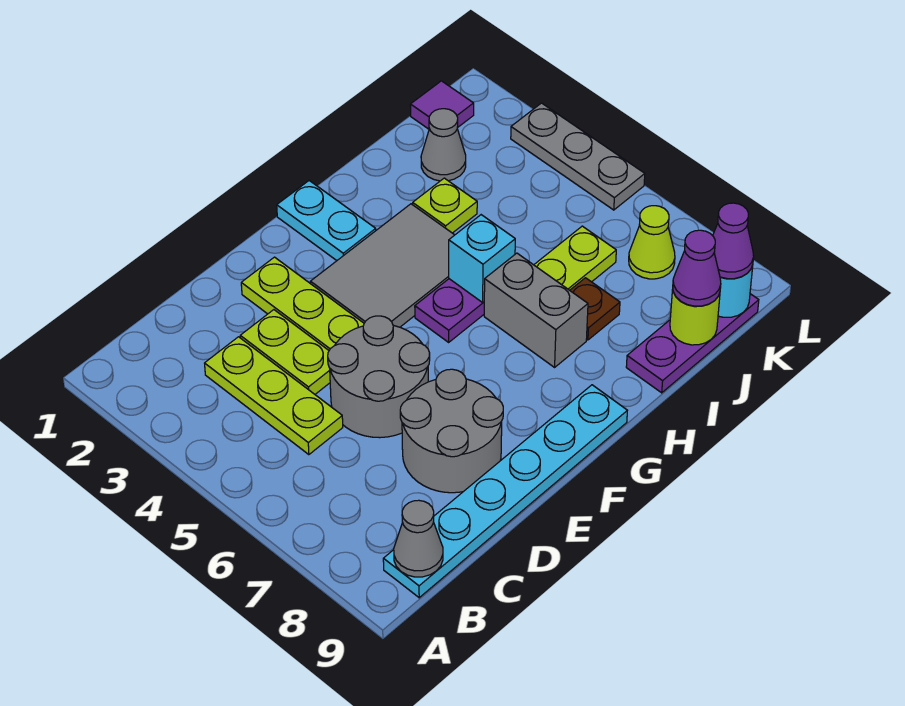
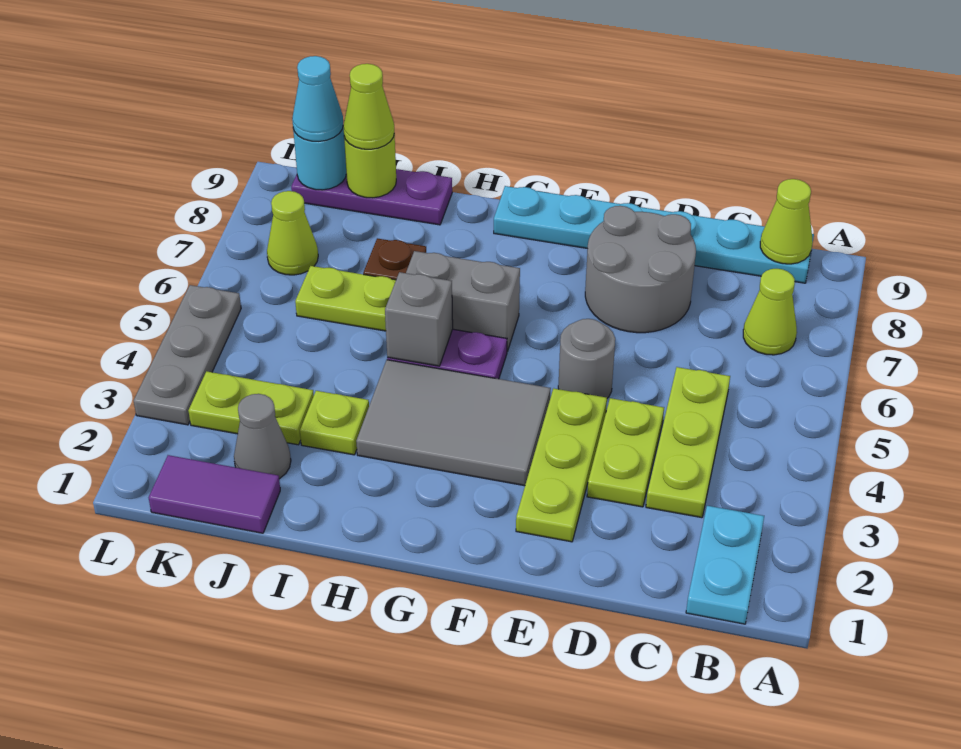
none -> lime cone B7 level 1
grey cone B9 level 2 -> lime cone B9 level 2
grey round brick D5:E6 level 1 -> grey round brick E5 level 1
cyan plate G1:G2 level 1 -> cyan plate B1:B2 level 1
cyan brick H5 level 2 -> grey brick H5 level 2
grey brick H6:H7 level 1 -> grey brick G6:H6 level 1
none -> lime plate J3:K3 level 1
purple cone J9 level 3 -> lime cone J9 level 3
purple tile K1 level 1 -> purple tile J1:K1 level 1
purple cone K9 level 3 -> cyan cone K9 level 3

